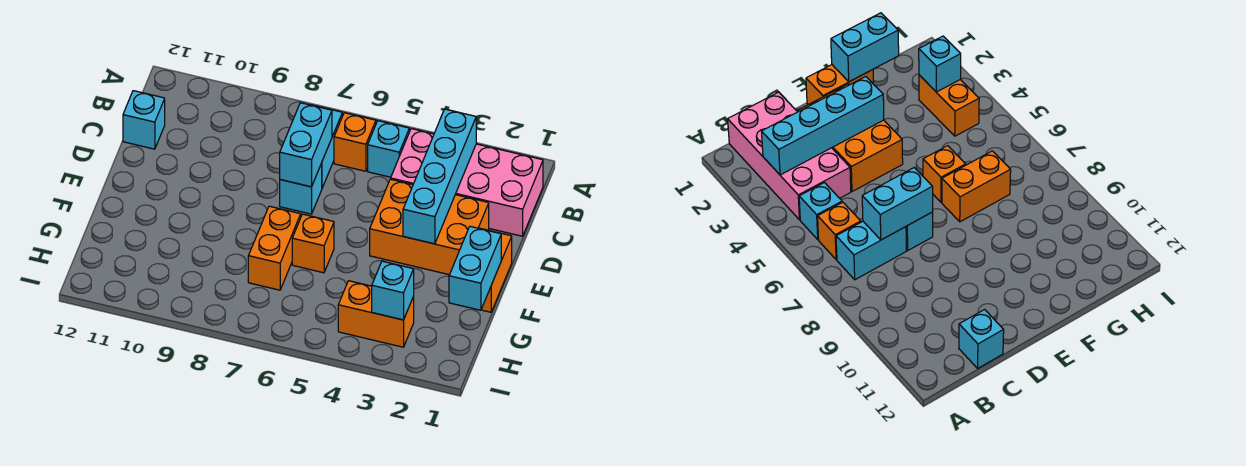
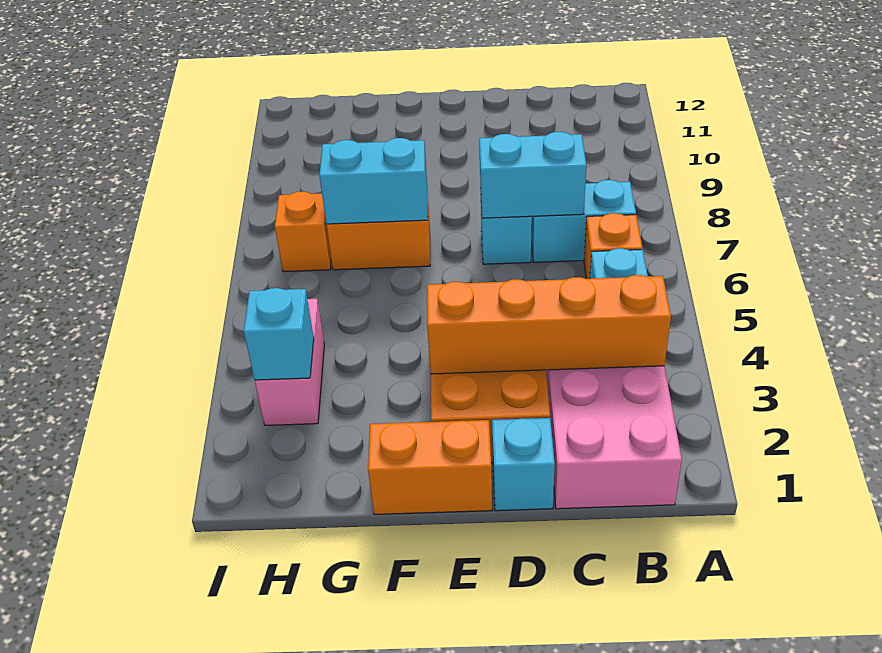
cyan brick B3:E3 level 2 -> orange brick B3:E3 level 2
cyan brick C12 level 1 -> cyan brick D1 level 1
cyan brick F1:G1 level 2 -> cyan brick F7:G7 level 2
orange brick F6 level 1 -> orange brick H7 level 1
orange brick H3:H4 level 1 -> pink brick H3:H4 level 1

